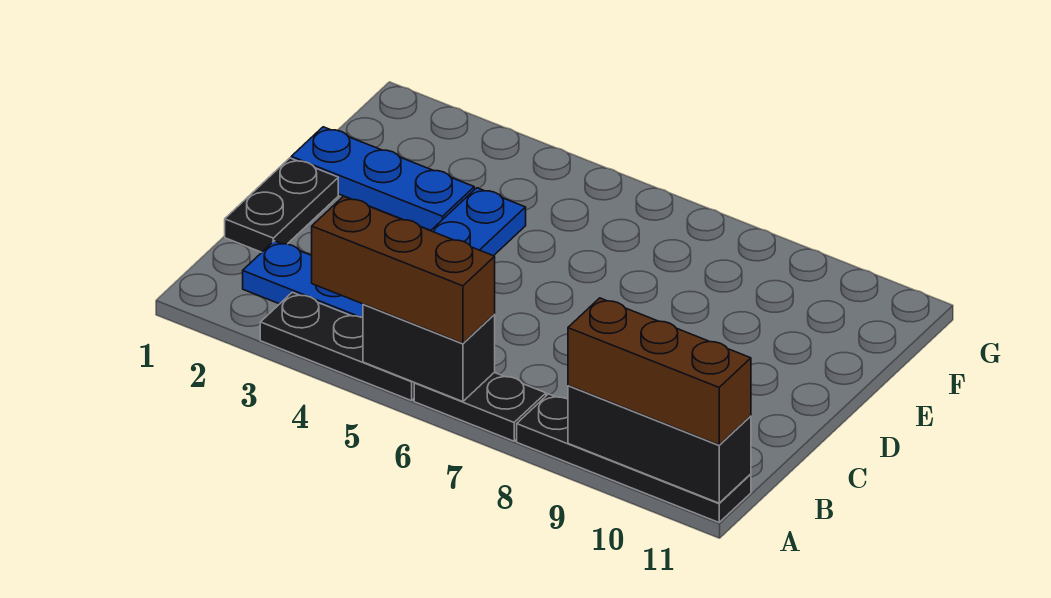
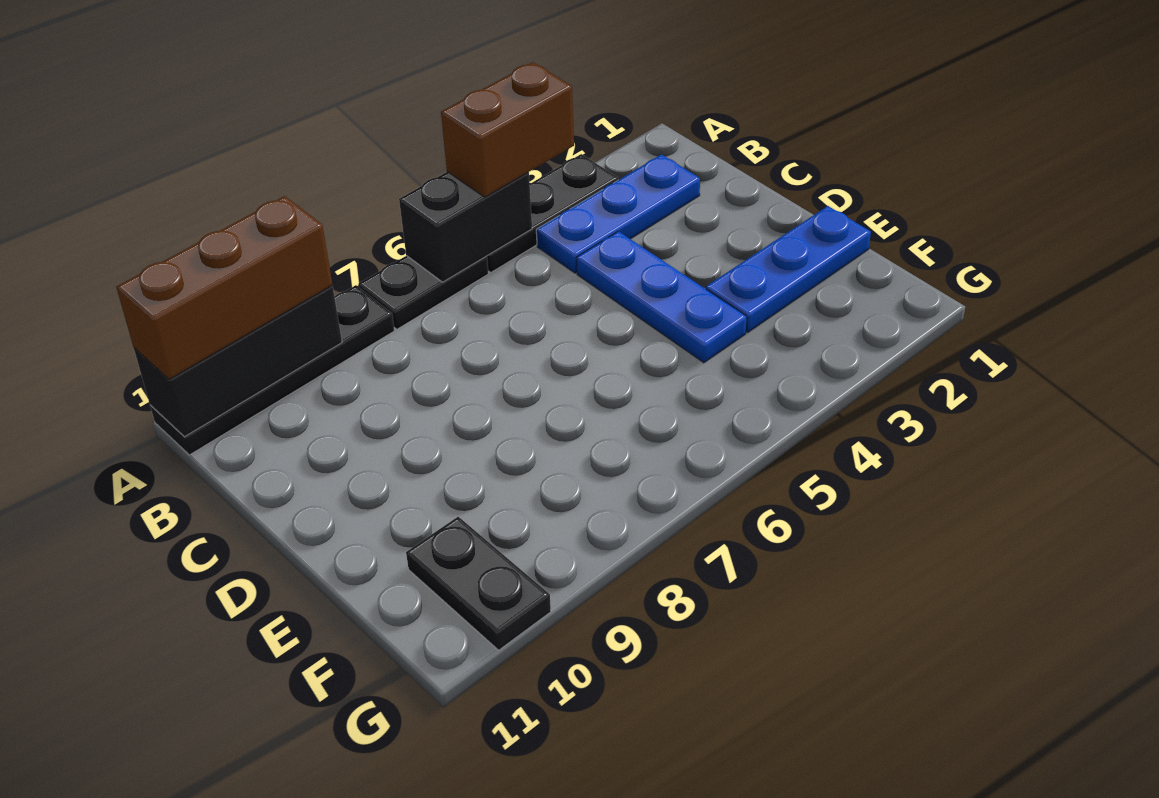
brown brick A4:A6 level 3 -> brown brick A4:A5 level 3
black plate C1:D1 level 1 -> black plate F10:G10 level 1

